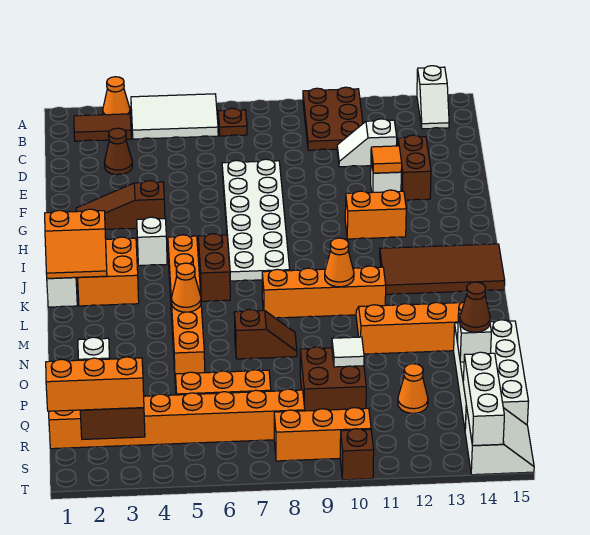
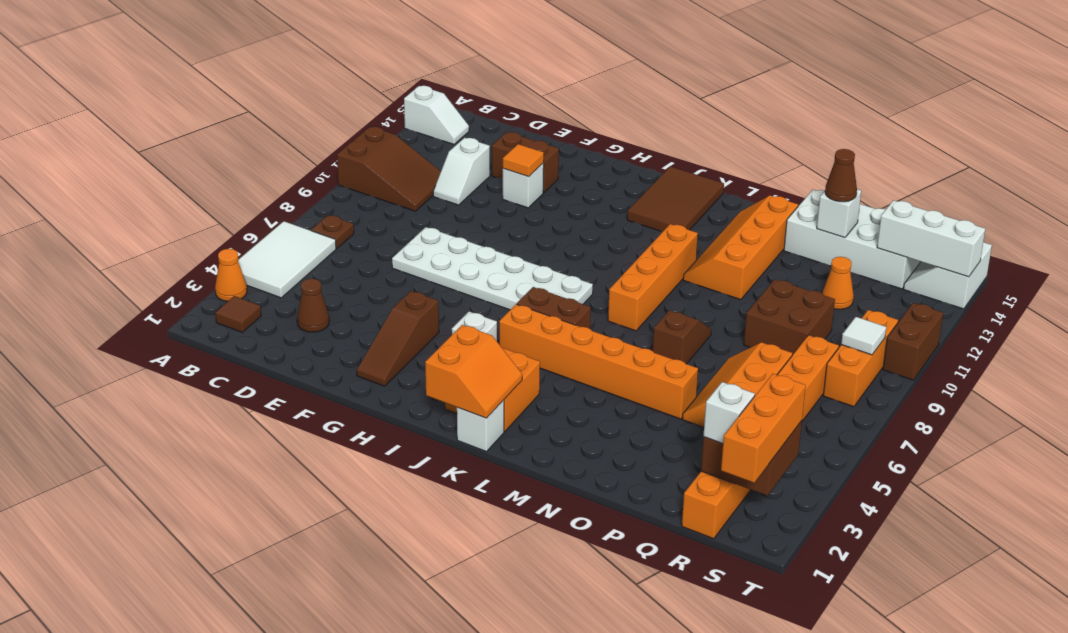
brown plate A10:C11 level 1 -> brown slope A10:C11 level 1 top A
brown tile B2:B3 level 1 -> brown tile B2 level 1
orange brick H11:H12 level 1 -> none
brown tile J12:K15 level 1 -> brown tile J13:K15 level 1
orange cone L10 level 2 -> none
orange cone M5 level 2 -> none
white tile P10 level 2 -> white tile S9 level 2
white slope S14:T15 level 1 top 14 -> white slope S14:T15 level 1 top T
brown brick T10 level 1 -> brown brick T10:T11 level 1

